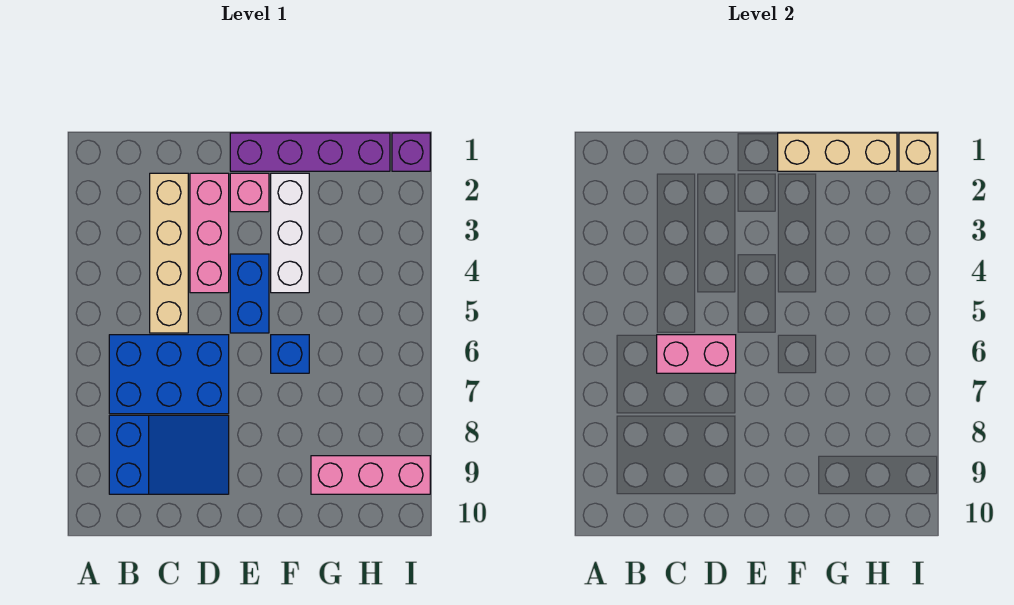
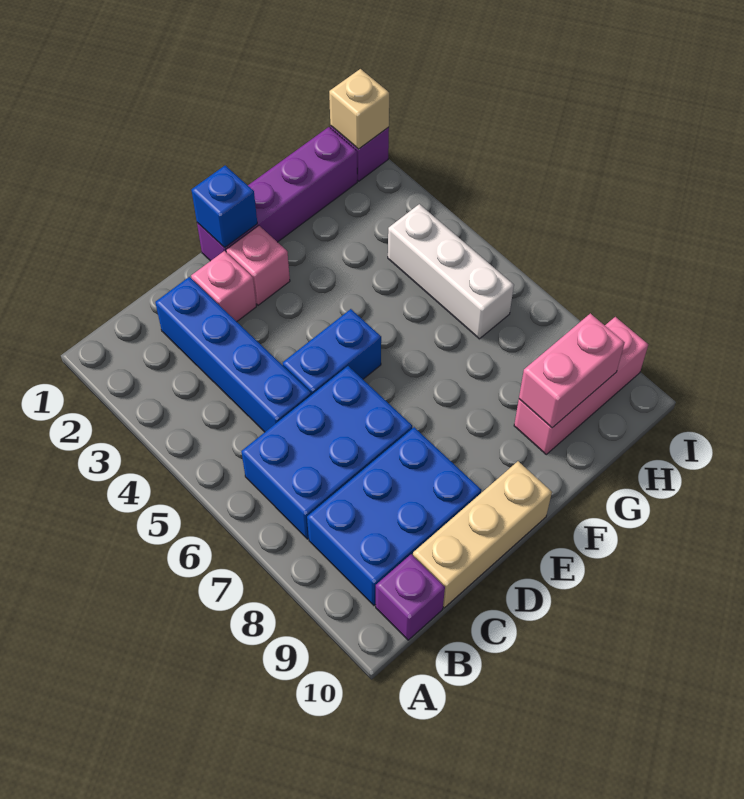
blue slope B8:D9 level 1 top B -> blue brick B8:D9 level 1
none -> purple brick B10 level 1
tan brick C2:C5 level 1 -> blue brick C2:C5 level 1
pink brick C6:D6 level 2 -> pink brick G9:H9 level 2
pink brick D2:D4 level 1 -> pink brick D2 level 1
blue brick E4:E5 level 1 -> blue brick D5:E5 level 1
tan brick F1:H1 level 2 -> tan brick C10:E10 level 1
white brick F2:F4 level 1 -> white brick H4:H6 level 1
blue brick F6 level 1 -> blue brick E1 level 2

